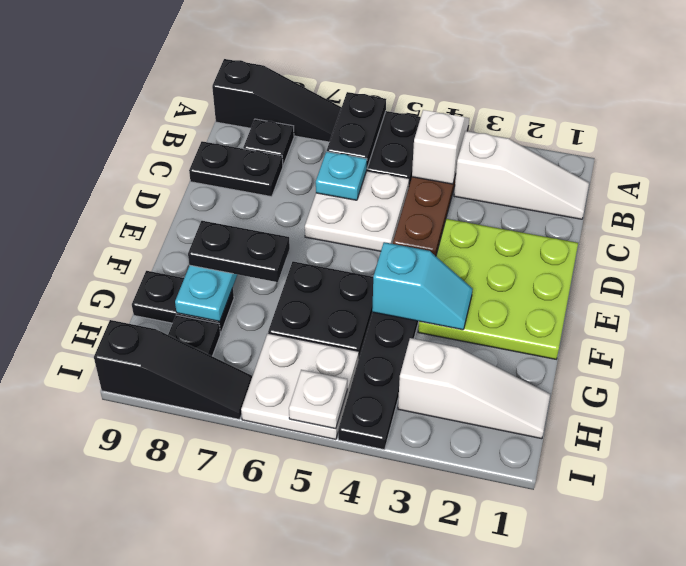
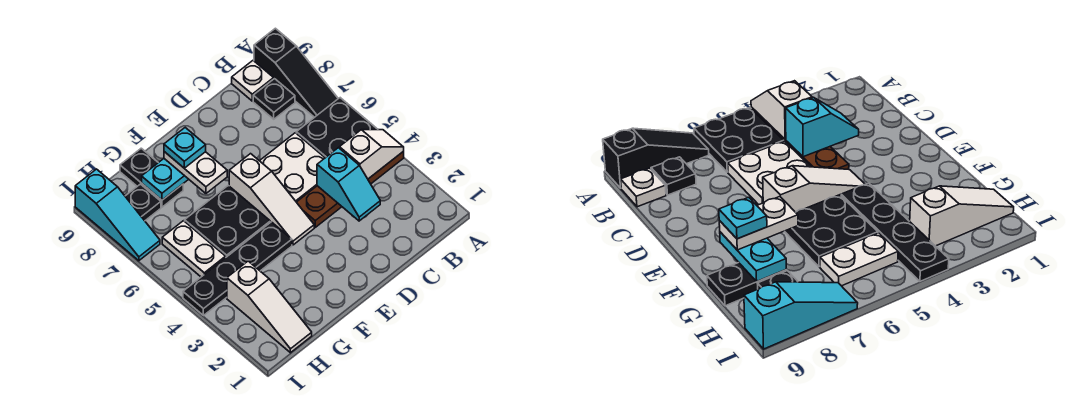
black plate A6:B6 level 2 -> none
white slope B1:B3 level 1 top 3 -> white slope E4:E6 level 1 top 6
cyan plate C6 level 2 -> cyan plate F8 level 4
black plate C8:C9 level 1 -> none
lime plate D1:F3 level 1 -> none
cyan slope F3:F4 level 2 top 4 -> cyan slope C3:C4 level 2 top 4
black plate F7:F8 level 3 -> white plate F7:F8 level 3
white plate H5:I6 level 1 -> white plate H5:H6 level 1
white plate I5 level 2 -> white plate B9 level 1
black slope I7:I9 level 1 top 9 -> cyan slope I7:I9 level 1 top 9

